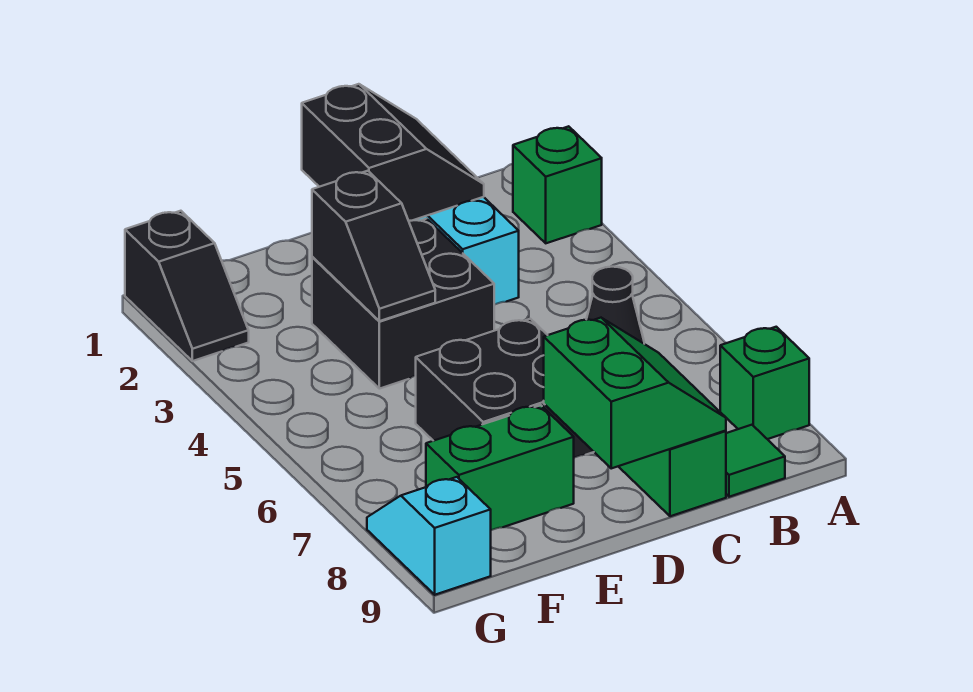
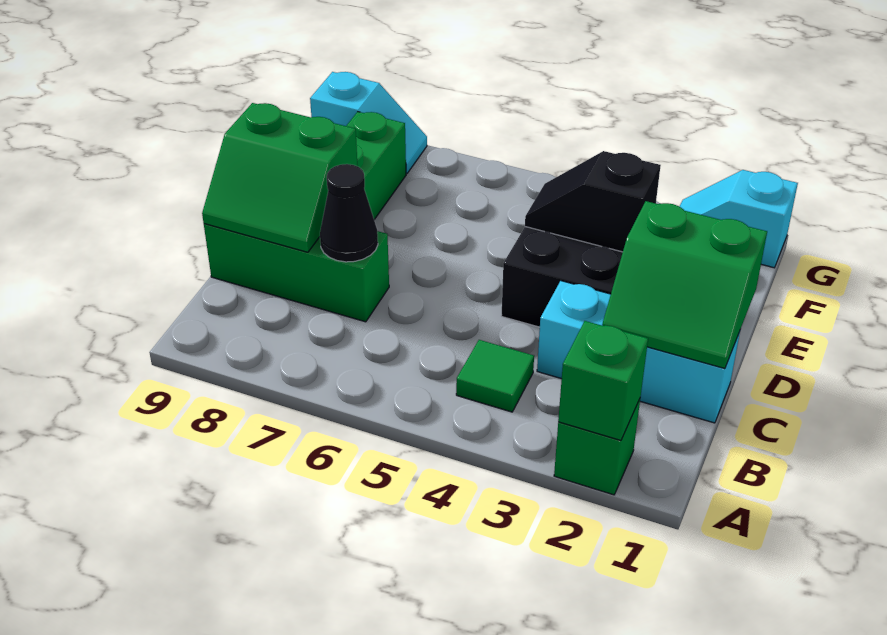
green brick A8 level 1 -> green brick A2 level 2
green tile B9 level 1 -> green tile B4 level 1
black slope C1:D2 level 2 top D -> green slope C1:D2 level 2 top D
black brick D6:E7 level 1 -> none
black slope G1:G2 level 1 top 1 -> cyan slope G1:G2 level 1 top 1

